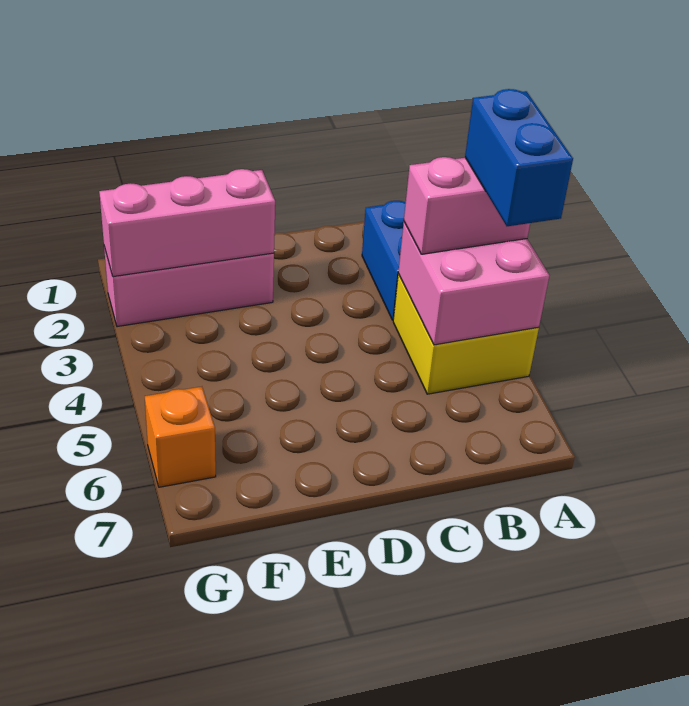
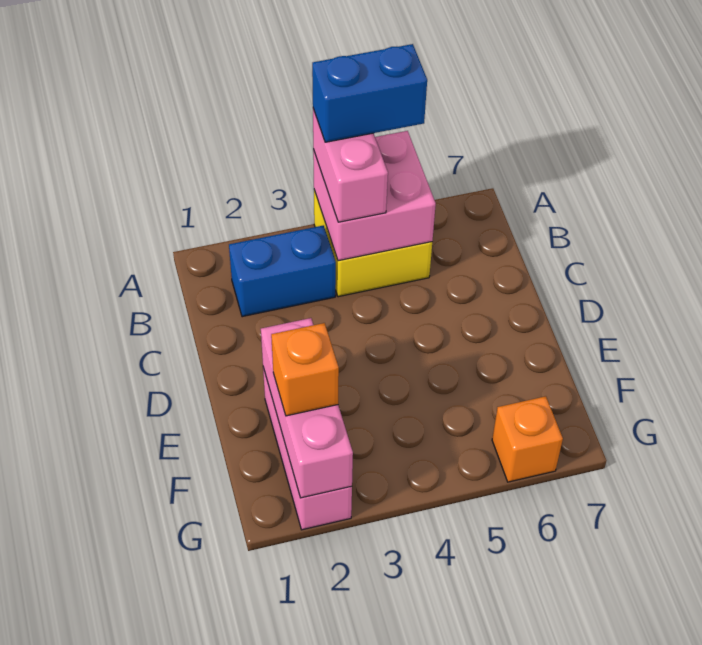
none -> orange brick F2 level 3

